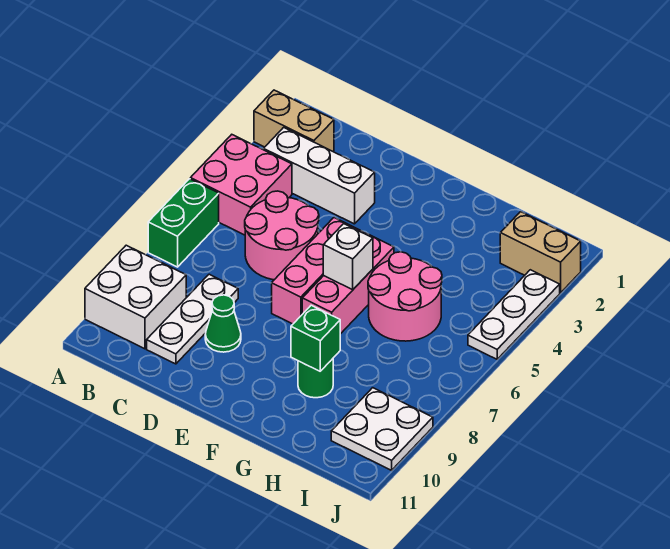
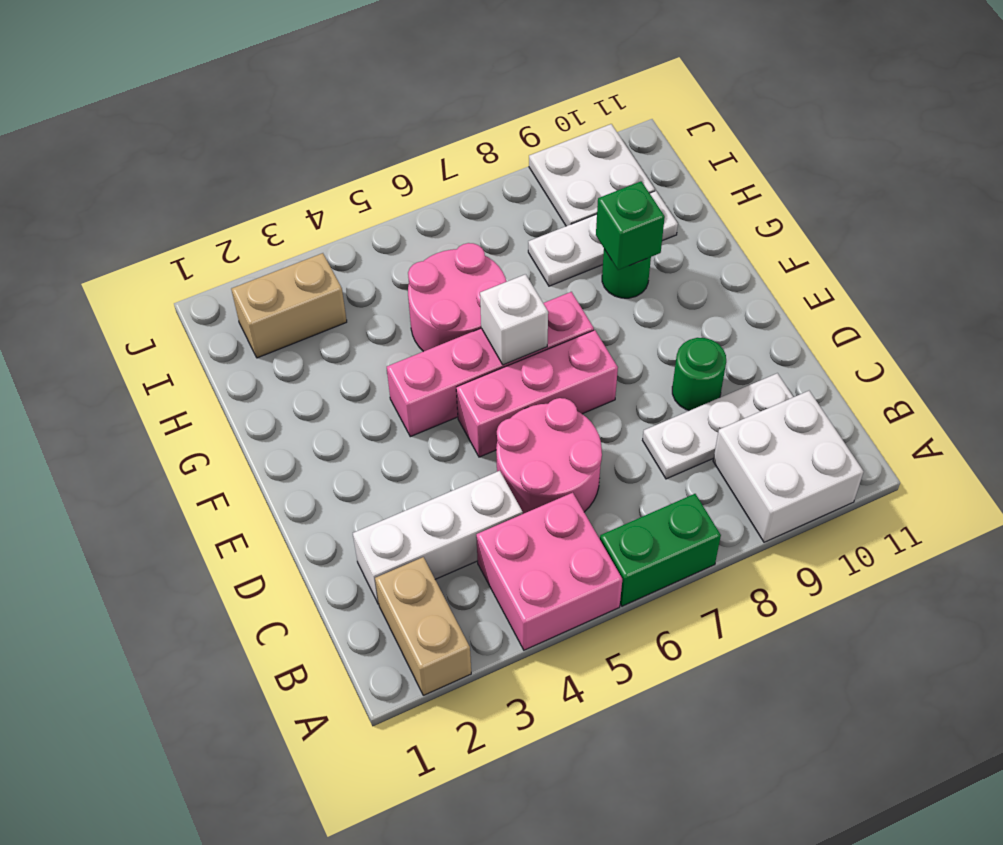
white brick B3:D3 level 1 -> white brick C2:C4 level 1
green cone D9 level 1 -> green round brick D9 level 1
pink brick F5:F7 level 1 -> pink brick F4:F7 level 1
tan brick I2:J2 level 1 -> tan brick I2:I3 level 1
white plate J3:J5 level 1 -> white plate H8:H10 level 1

